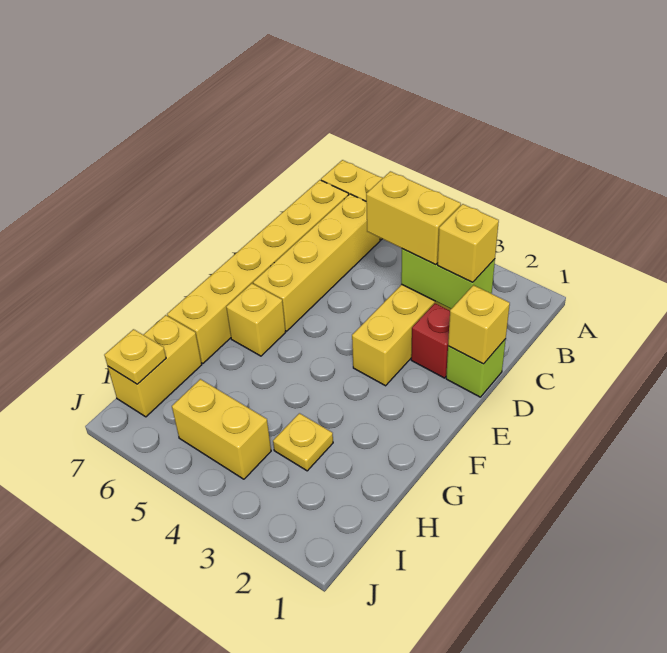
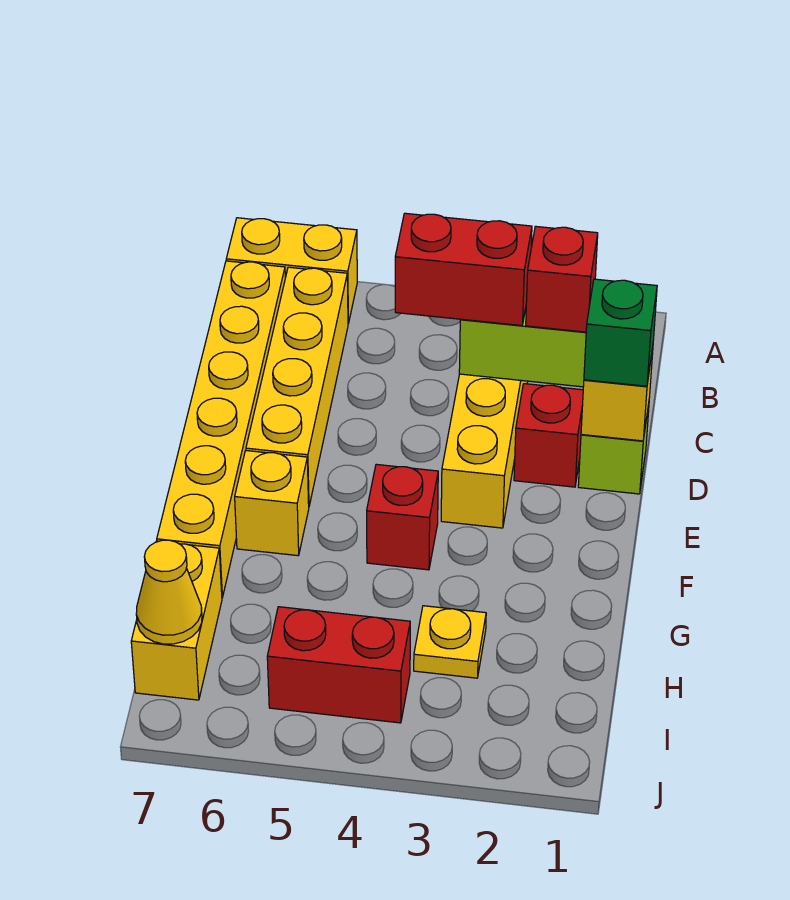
yellow brick C2 level 3 -> red brick C2 level 3
yellow brick C3:C4 level 3 -> red brick C3:C4 level 3
none -> green brick D1 level 3
none -> red brick F4 level 1
yellow brick I4:I5 level 1 -> red brick I4:I5 level 1
yellow plate I7 level 2 -> yellow cone I7 level 2

